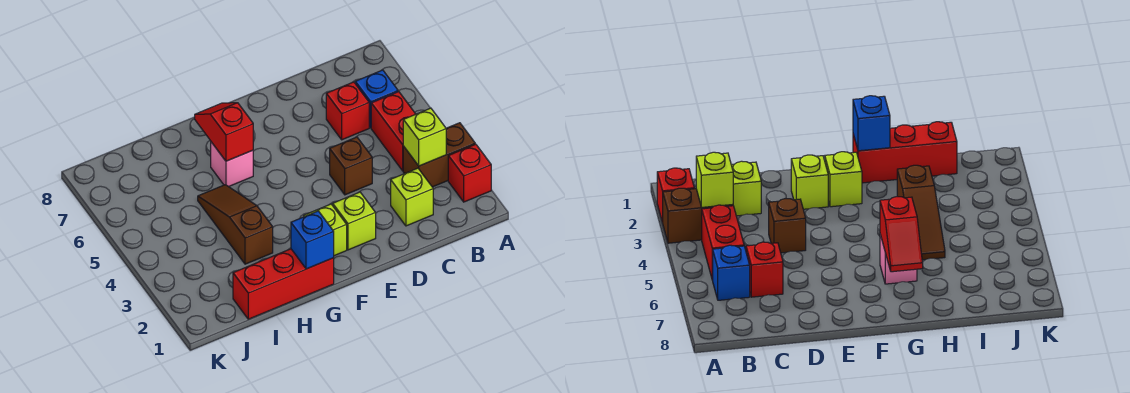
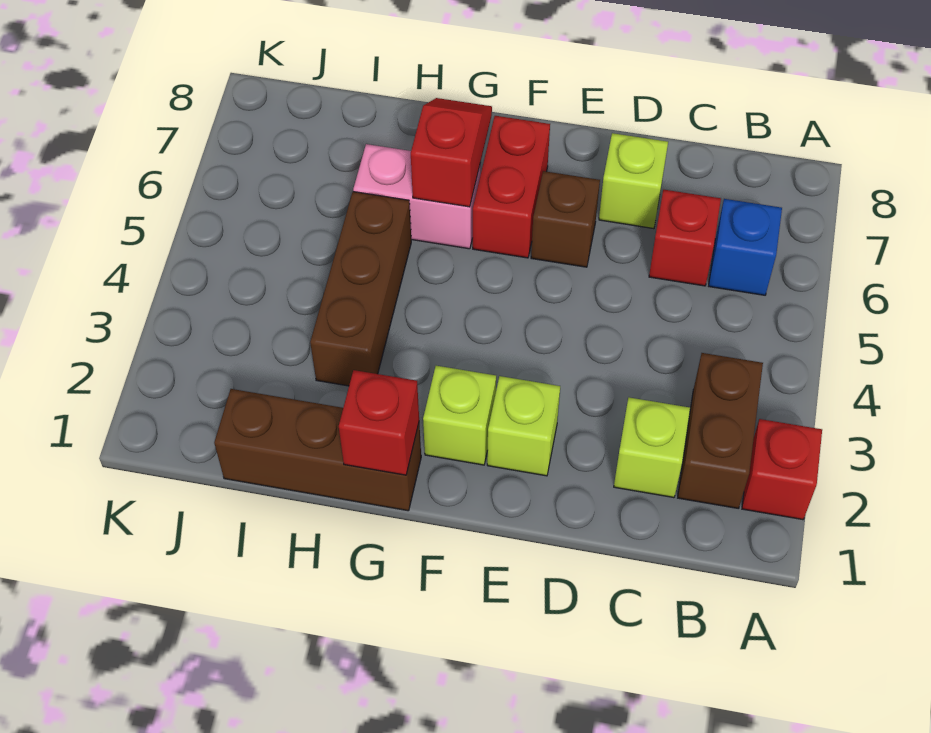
brown brick A3:B3 level 1 -> brown brick B2:B3 level 1
lime brick B3 level 2 -> lime brick D7 level 1
red brick B4:B5 level 1 -> red brick F6:F7 level 1
brown brick D4 level 1 -> brown brick E6 level 1
red brick G1:I1 level 1 -> brown brick G1:I1 level 1
blue brick G1 level 2 -> red brick G1 level 2
pink brick G6 level 1 -> pink brick G6:H6 level 1
brown slope H3:H5 level 1 top 3 -> brown brick H3:H5 level 1

